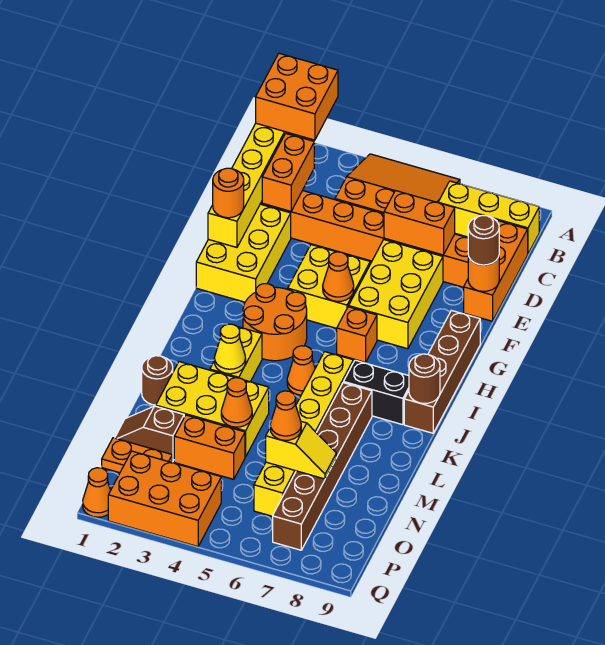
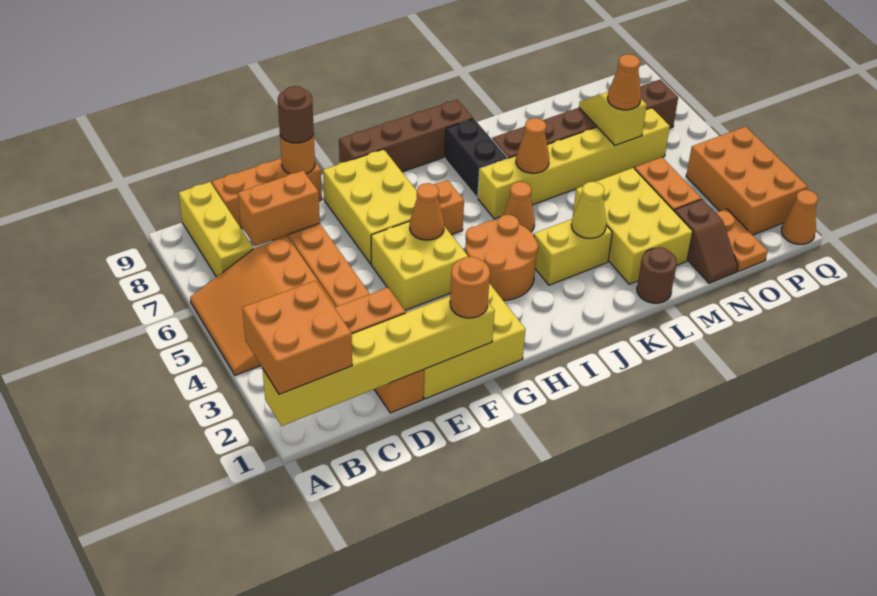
orange brick D6:D7 level 2 -> orange brick C7:D7 level 2
yellow brick E6:G7 level 1 -> yellow brick F6:G8 level 1
brown round brick J9 level 2 -> none
orange cone M4 level 2 -> orange cone K6 level 2

